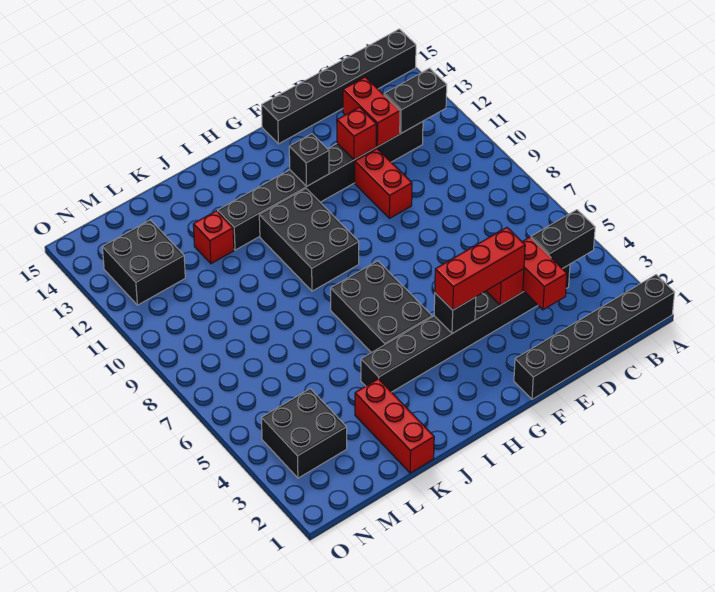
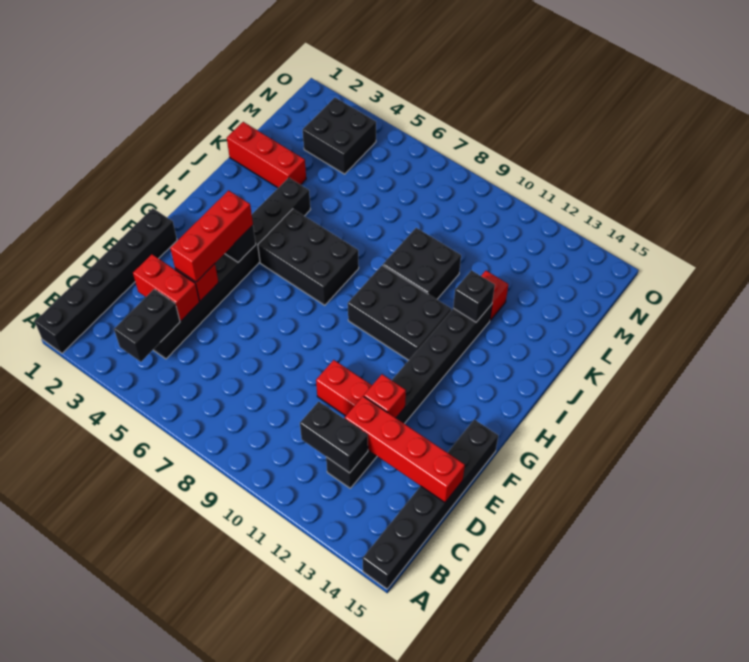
black brick B12:C12 level 2 -> black brick C11:C12 level 2
red brick D12:D13 level 2 -> red brick D12:D15 level 2
black brick G12 level 2 -> black brick J12 level 2
black brick M12:N13 level 1 -> black brick J9:K10 level 1

